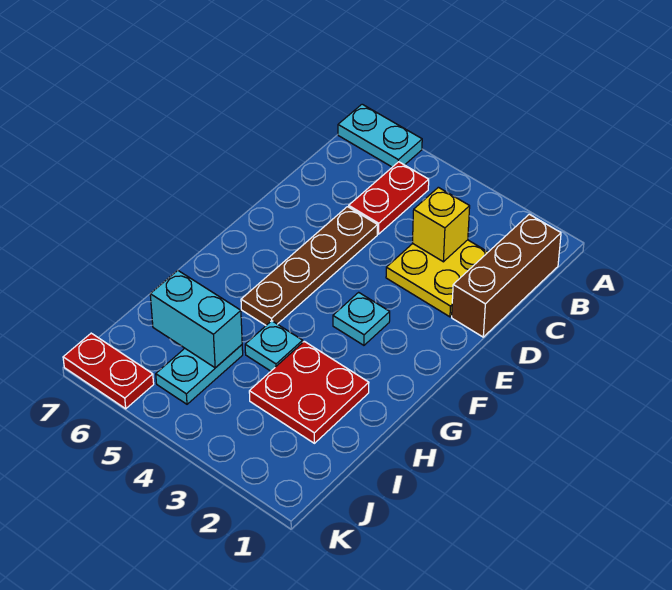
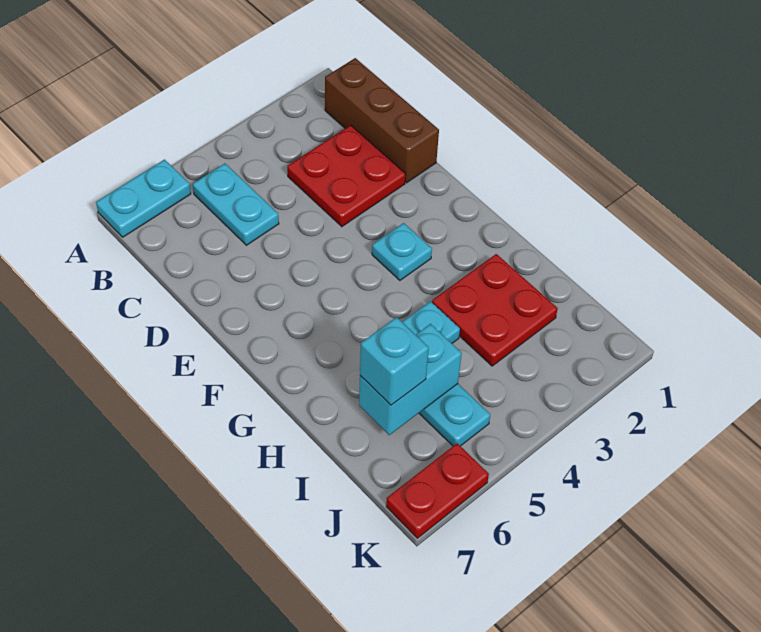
red plate B5:C5 level 1 -> cyan plate B5:C5 level 1
yellow plate C2:D3 level 1 -> red plate C2:D3 level 1
yellow brick C3 level 2 -> none
brown plate D5:G5 level 1 -> none
none -> cyan brick I6 level 3

